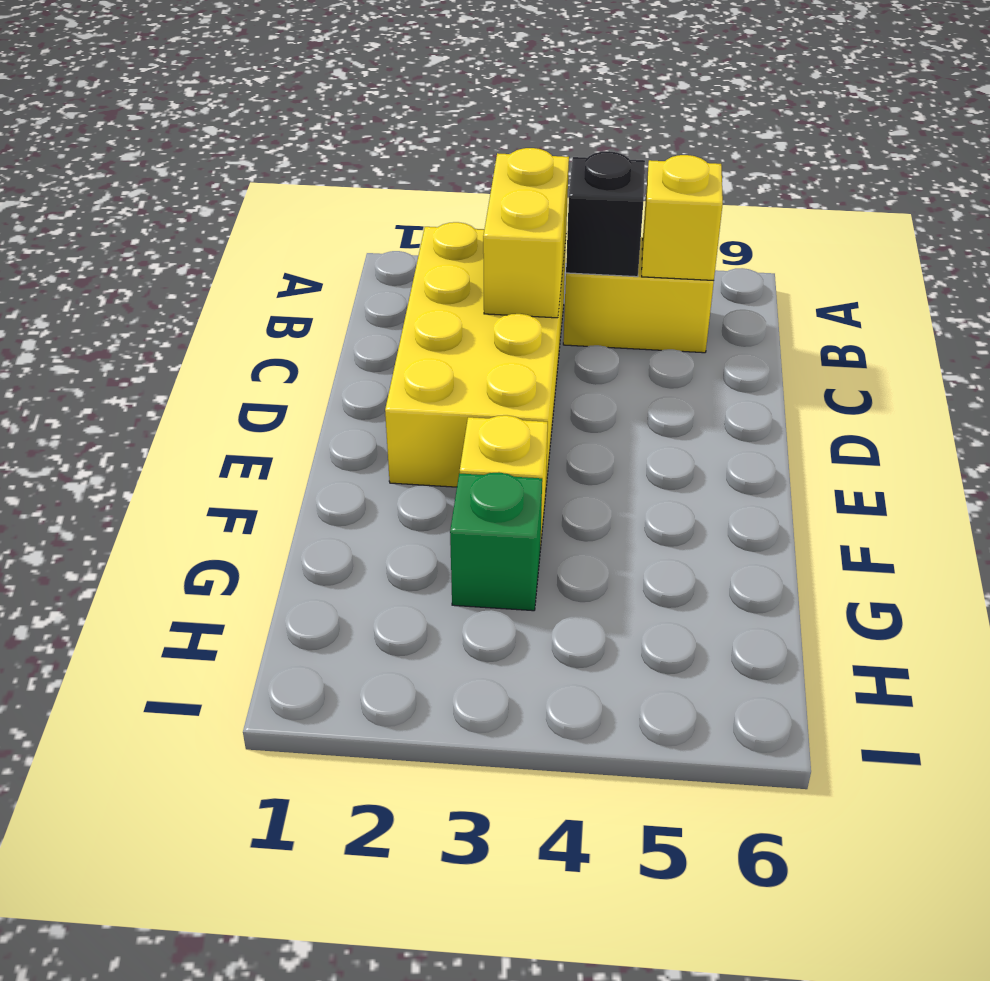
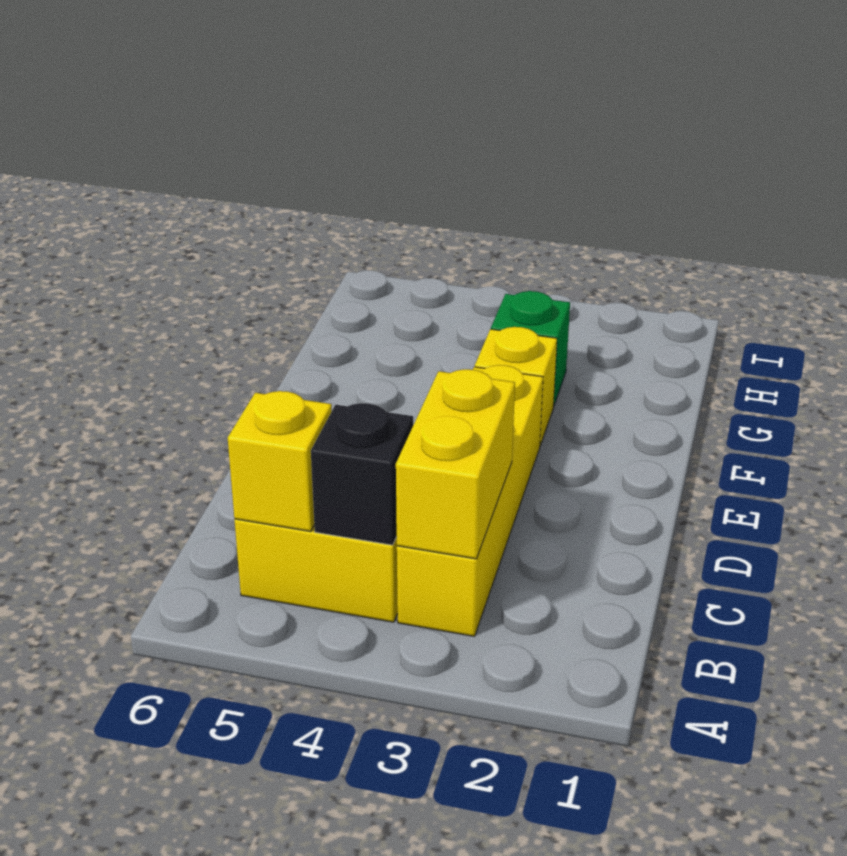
yellow brick B2:E3 level 1 -> yellow brick B3:E3 level 1

